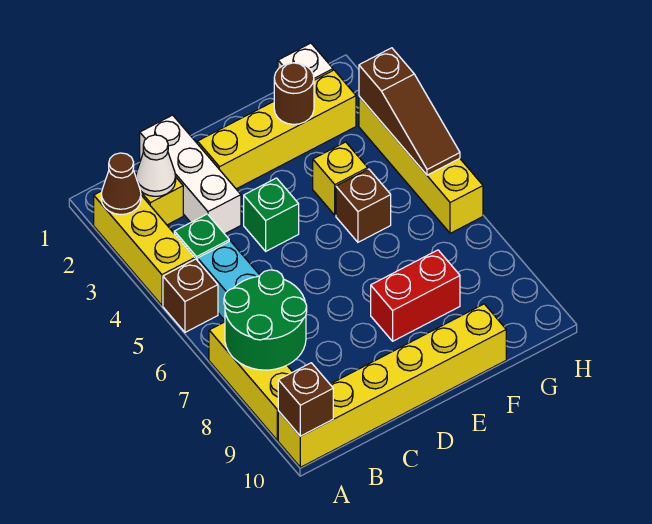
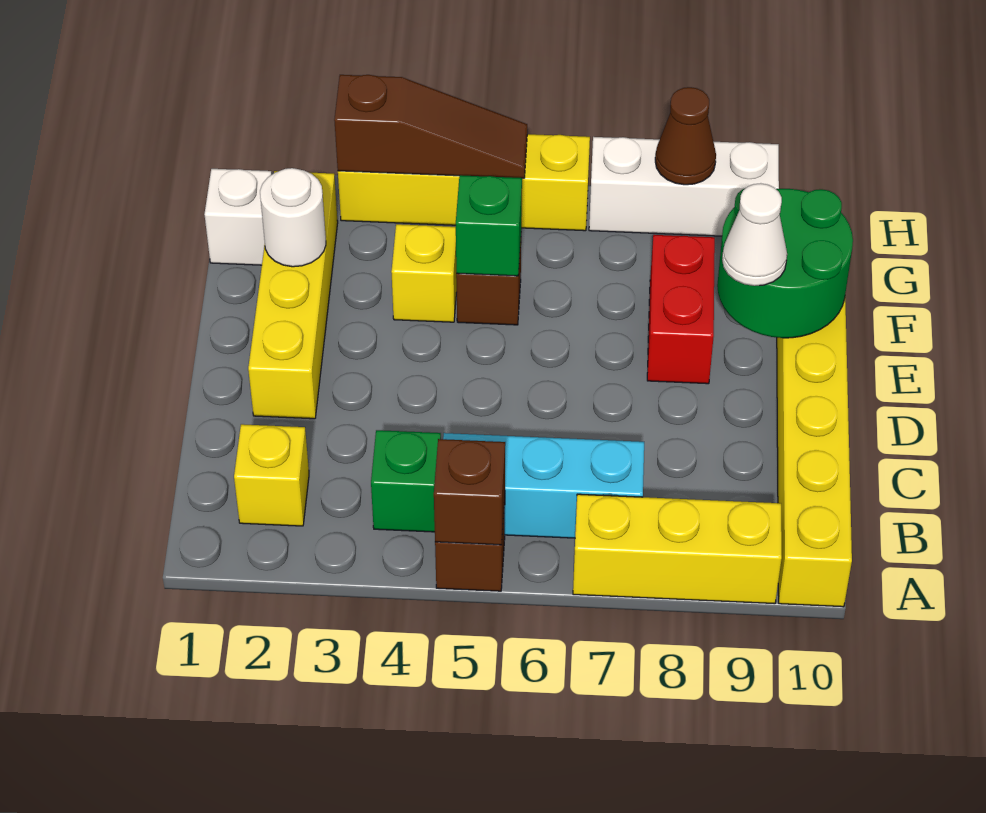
yellow brick A2:A4 level 1 -> none
brown cone A2 level 2 -> brown cone H8 level 2
green round brick A7:B8 level 2 -> green round brick E9:F10 level 2
brown brick A10 level 2 -> brown brick A5 level 2
white cone B2 level 2 -> white cone E9 level 3
white brick C1:C3 level 1 -> white brick H7:H9 level 1
green brick D4 level 1 -> green brick F5 level 2
brown round brick F2 level 2 -> white round brick F2 level 2

